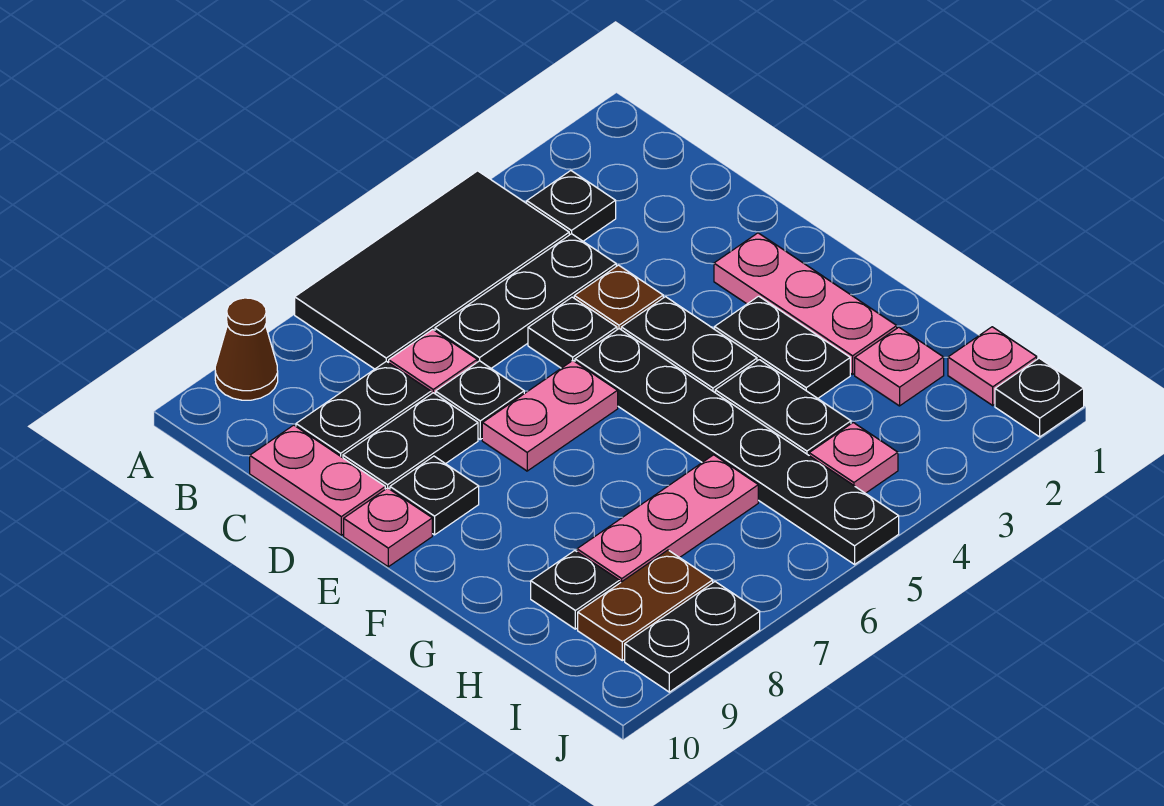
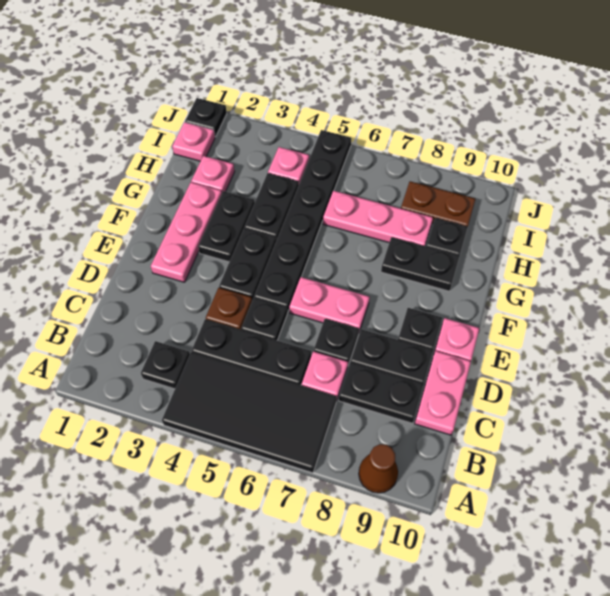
black plate J8:J9 level 1 -> black plate G8:G9 level 1

